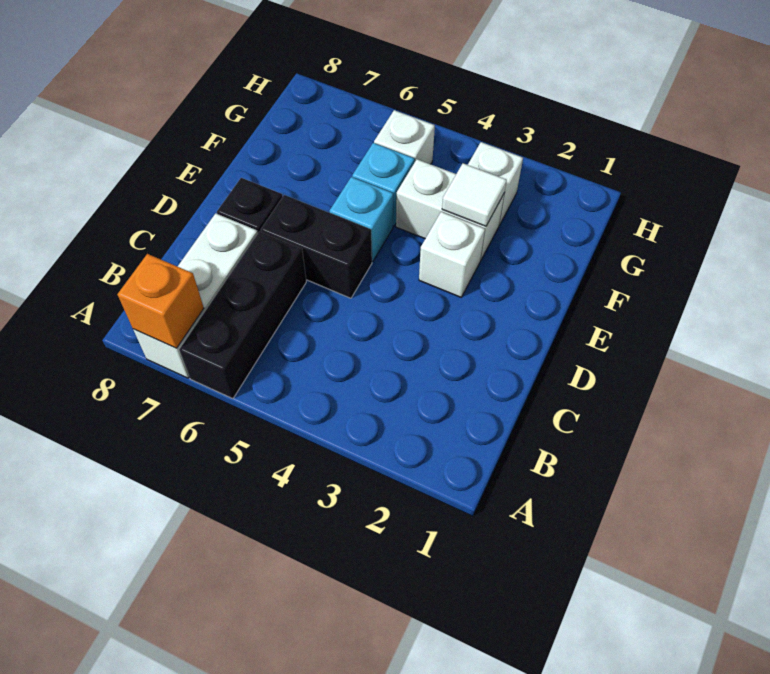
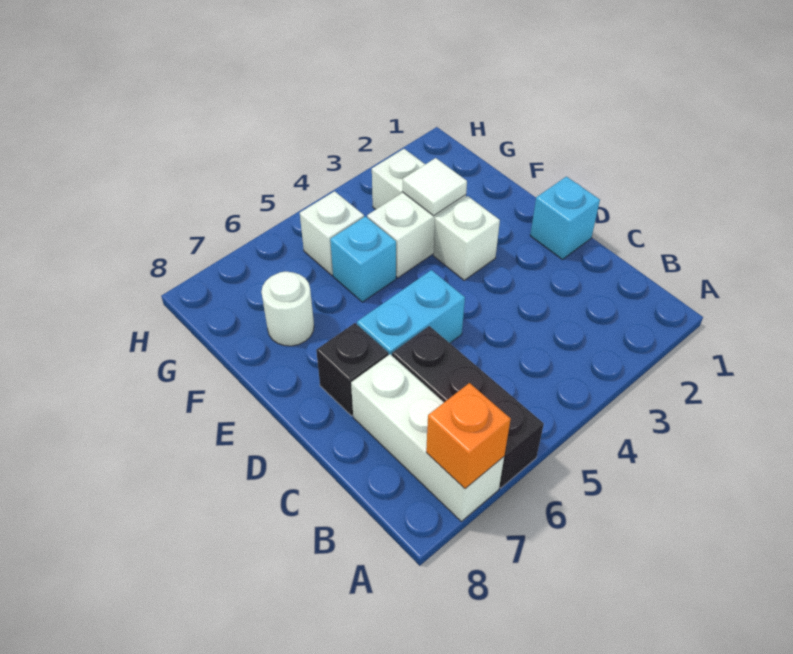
black brick D5:D6 level 1 -> cyan brick D5:D6 level 1
cyan brick E5 level 1 -> cyan brick D1 level 1
none -> white round brick F7 level 1

